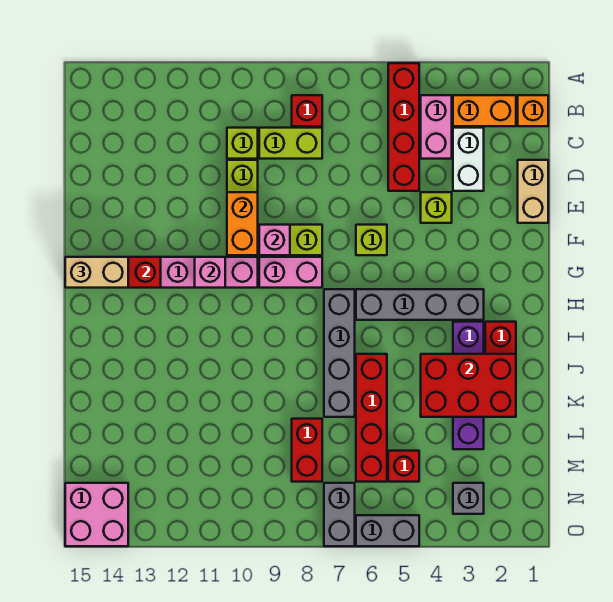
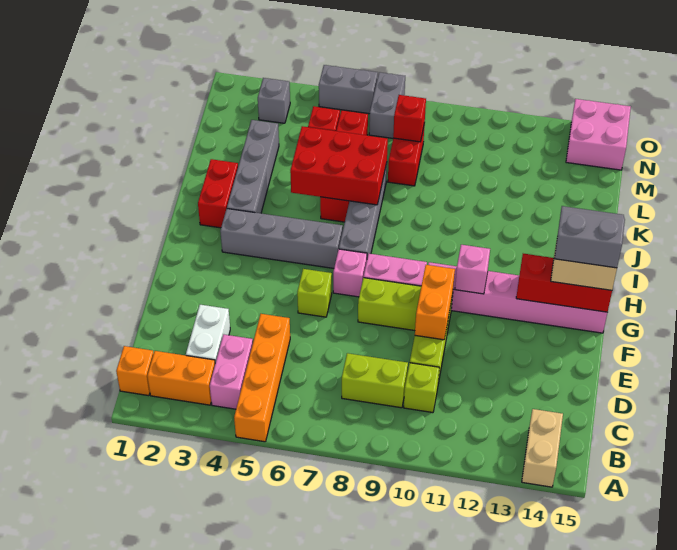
red brick A5:D5 level 1 -> orange brick A5:D5 level 1
red brick B8 level 1 -> red brick M8 level 2
tan brick D1:E1 level 1 -> tan brick A14:B14 level 1
lime brick E4 level 1 -> none
pink brick F9 level 2 -> pink brick G7 level 1
none -> grey slope G14:H15 level 4 top G
purple brick I3:L3 level 1 -> grey brick I3:L3 level 1
red brick J2:K4 level 2 -> red brick J5:K7 level 2

